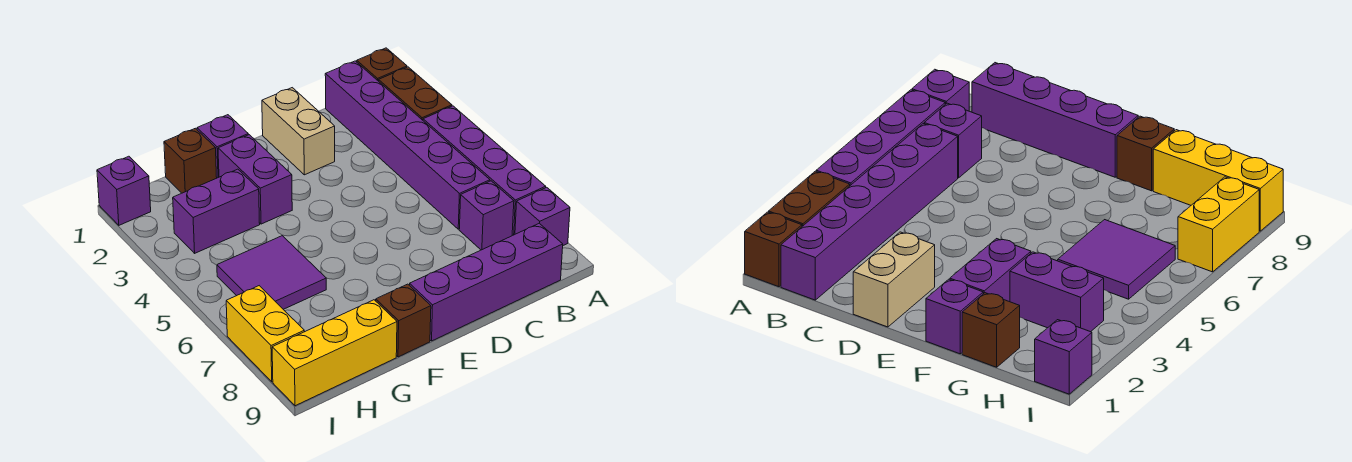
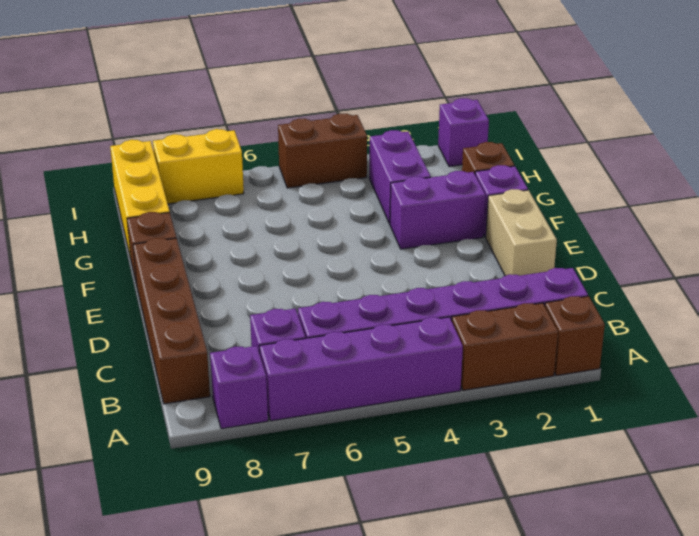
purple brick B9:E9 level 1 -> brown brick B9:E9 level 1
tan brick D1:D2 level 1 -> tan brick D1:E1 level 1
purple tile G5:H6 level 1 -> none
none -> brown brick I4:I5 level 1

